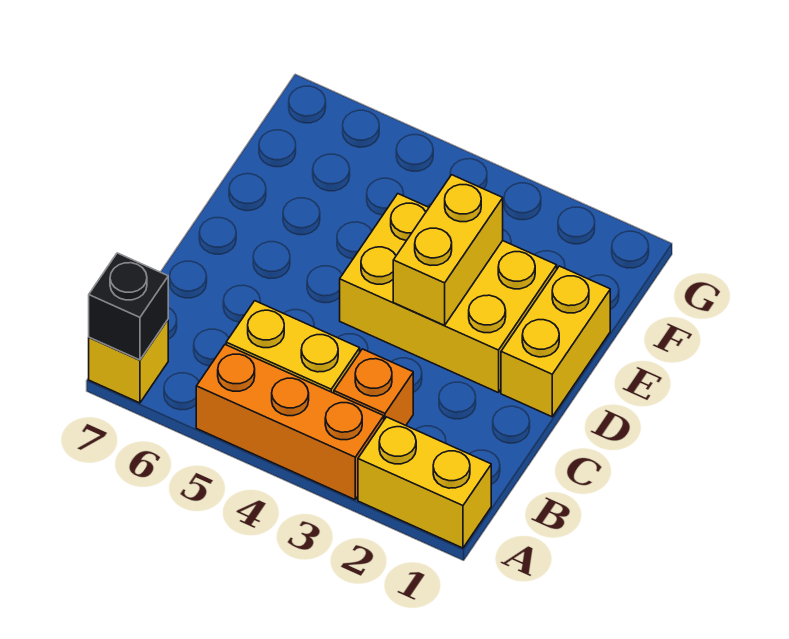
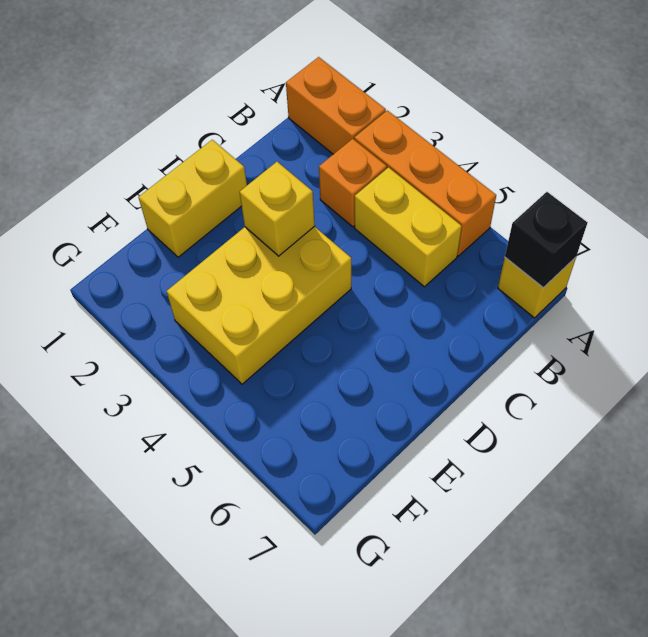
yellow brick A1:A2 level 1 -> orange brick A1:A2 level 1
yellow brick D2:E4 level 1 -> yellow brick D3:F4 level 1
yellow brick D3:E3 level 2 -> yellow brick D3 level 2

